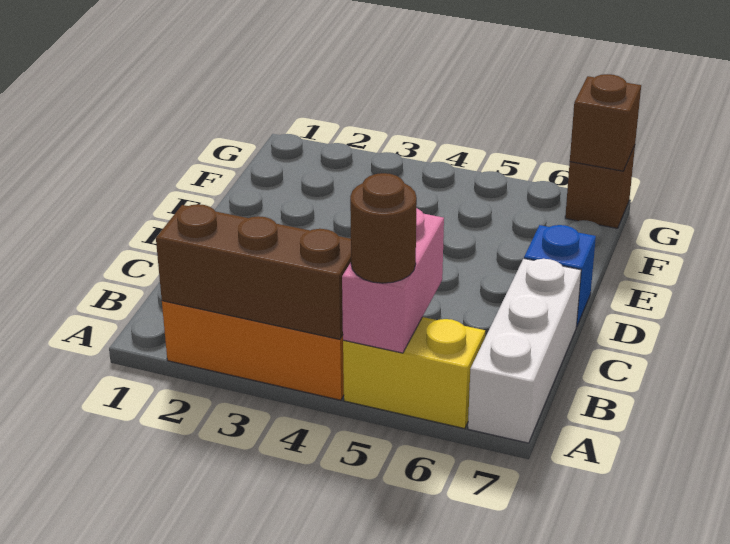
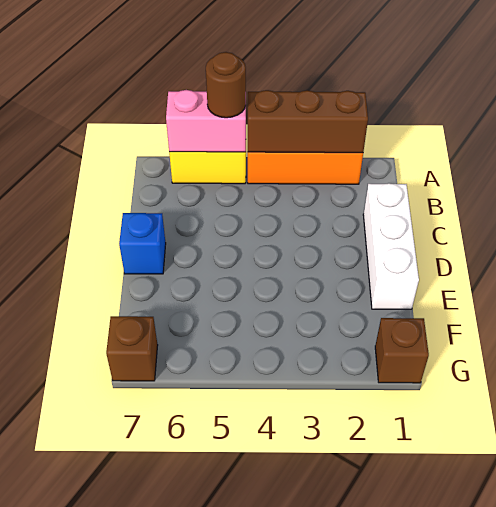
pink brick A5:B5 level 2 -> pink brick A5:A6 level 2
white brick A7:C7 level 1 -> white brick C1:E1 level 1
brown brick G7 level 2 -> brown brick G1 level 1

